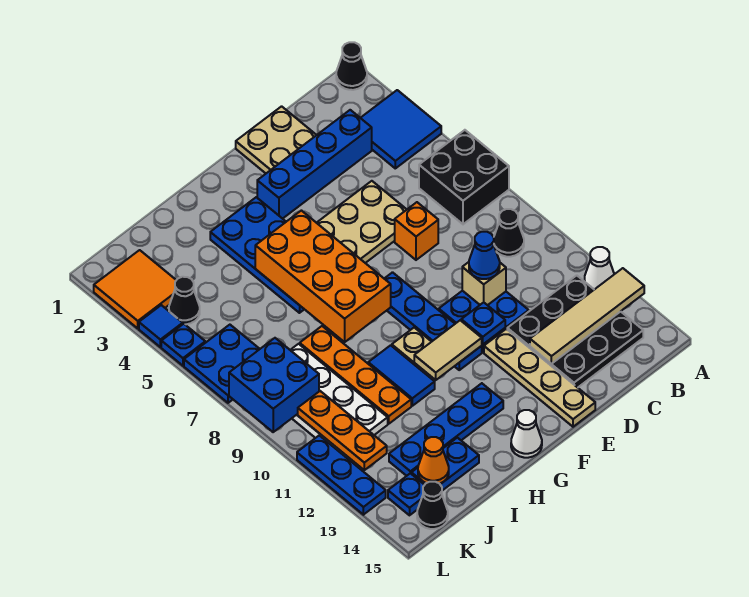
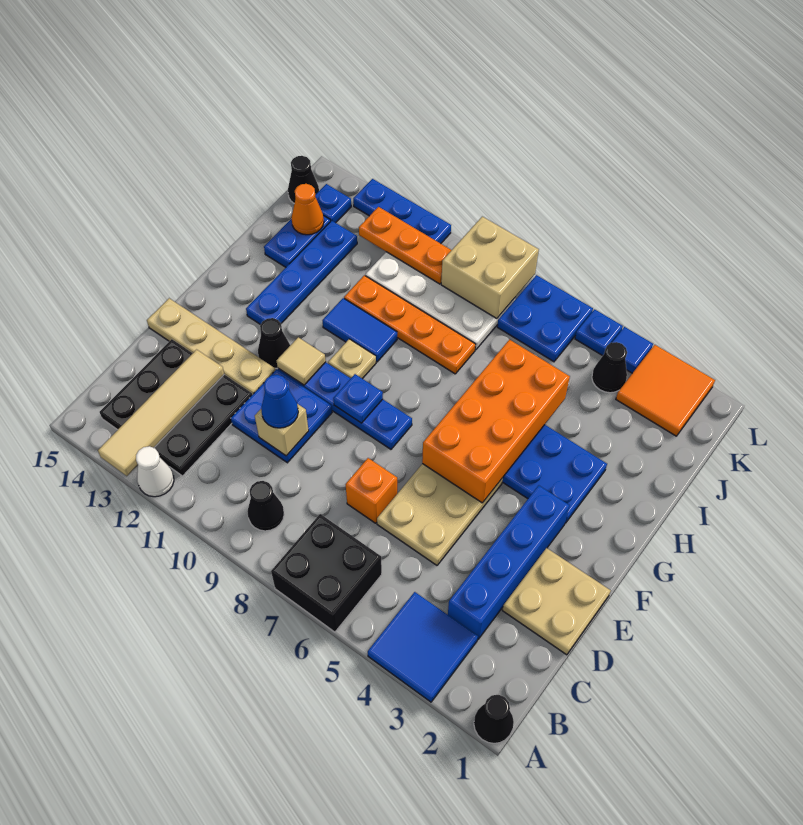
blue plate E11 level 2 -> blue plate F9 level 2
tan tile F11:G11 level 2 -> tan tile F11 level 2
none -> black cone F12 level 1
orange brick G5:H8 level 2 -> orange brick F5:I6 level 2
white cone G15 level 1 -> none
blue brick K8:L9 level 2 -> tan brick K8:L9 level 2

